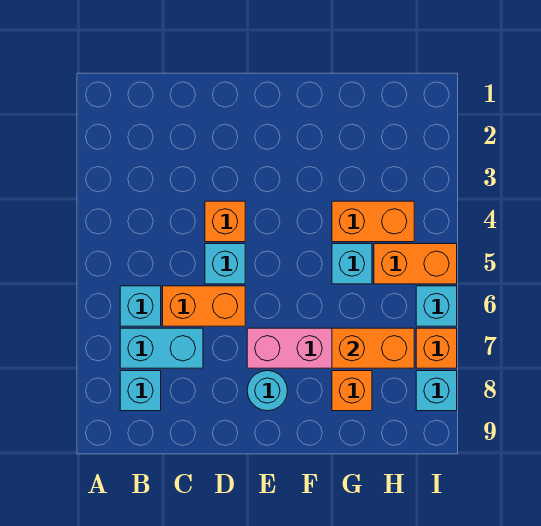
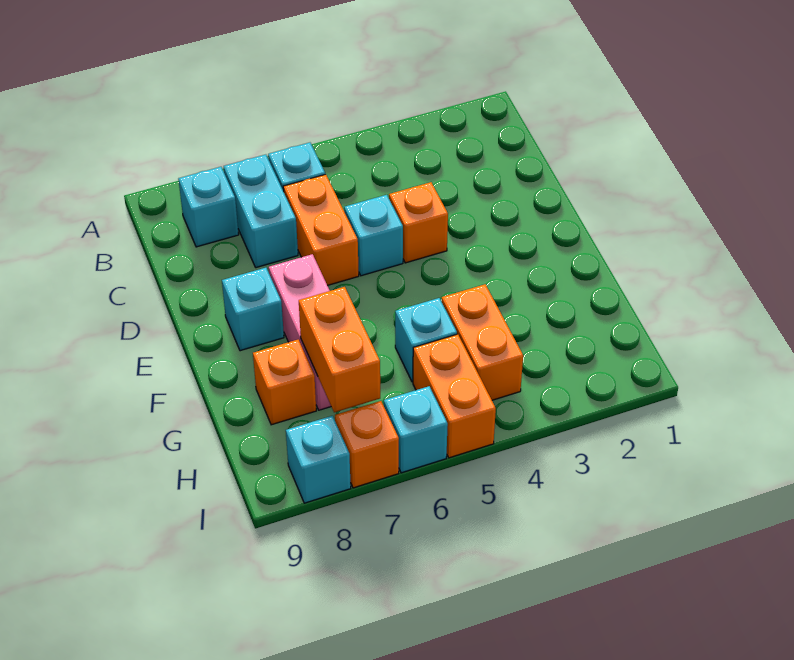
cyan round brick E8 level 1 -> cyan brick E8 level 1

